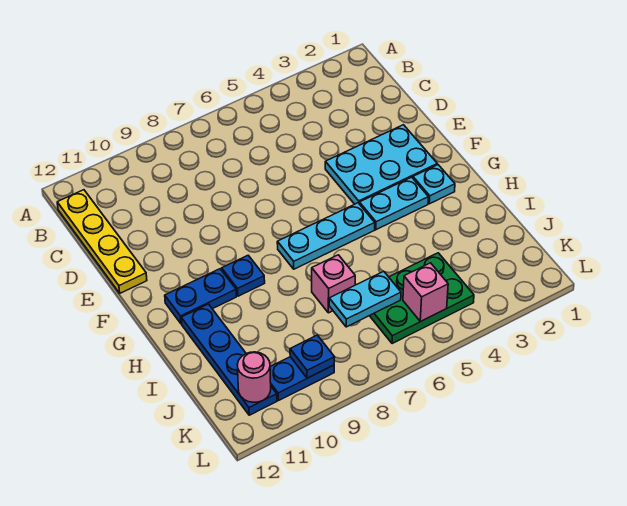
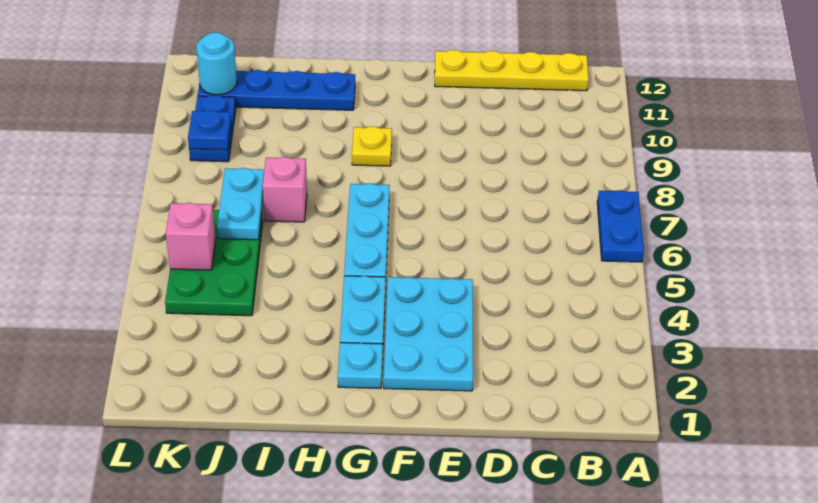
blue plate G9 level 1 -> yellow plate G9 level 1
blue plate G10:G11 level 1 -> blue plate A6:A7 level 1
pink round brick K11 level 2 -> cyan round brick K11 level 2

